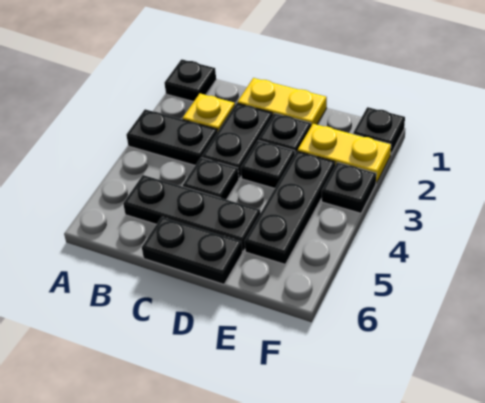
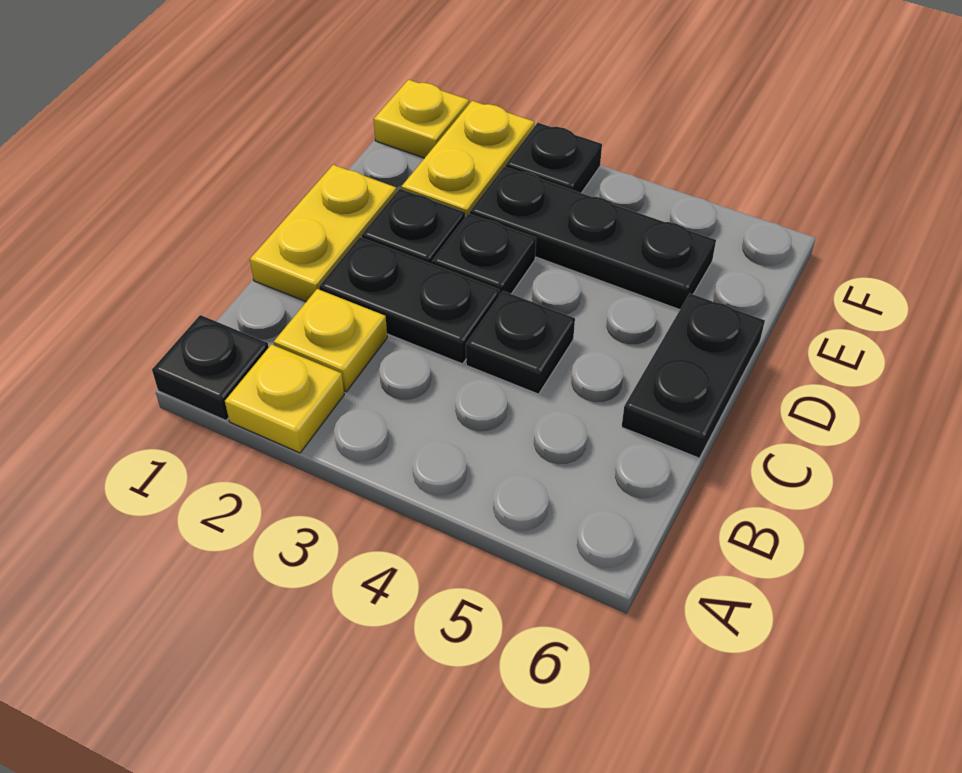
none -> yellow plate A2 level 1
black plate A3:B3 level 1 -> none
black plate B5:D5 level 1 -> none
black plate F1 level 1 -> yellow plate F1 level 1

